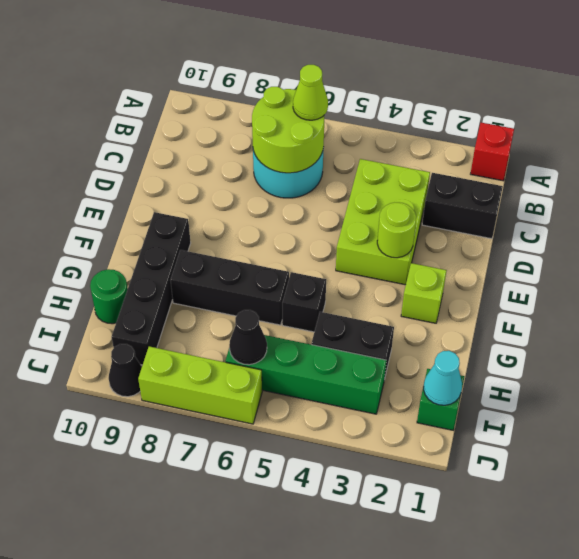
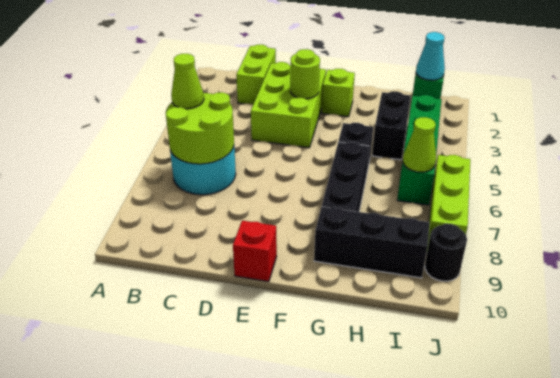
red brick A1 level 1 -> red brick E10 level 1
black brick C1:C2 level 1 -> lime brick C1:C2 level 1
lime brick C3:E4 level 1 -> lime brick D2:E4 level 1
black brick F9:I9 level 1 -> black brick G9:I9 level 1
green round brick H10 level 1 -> none
black cone I6 level 2 -> lime cone I6 level 2
black cone J9 level 1 -> black round brick J9 level 1

